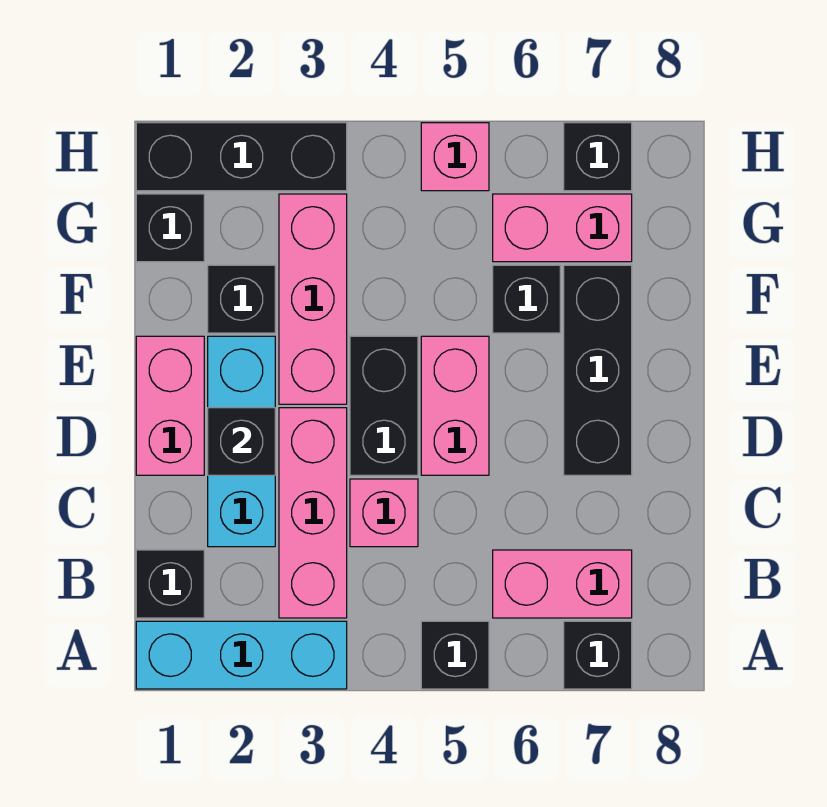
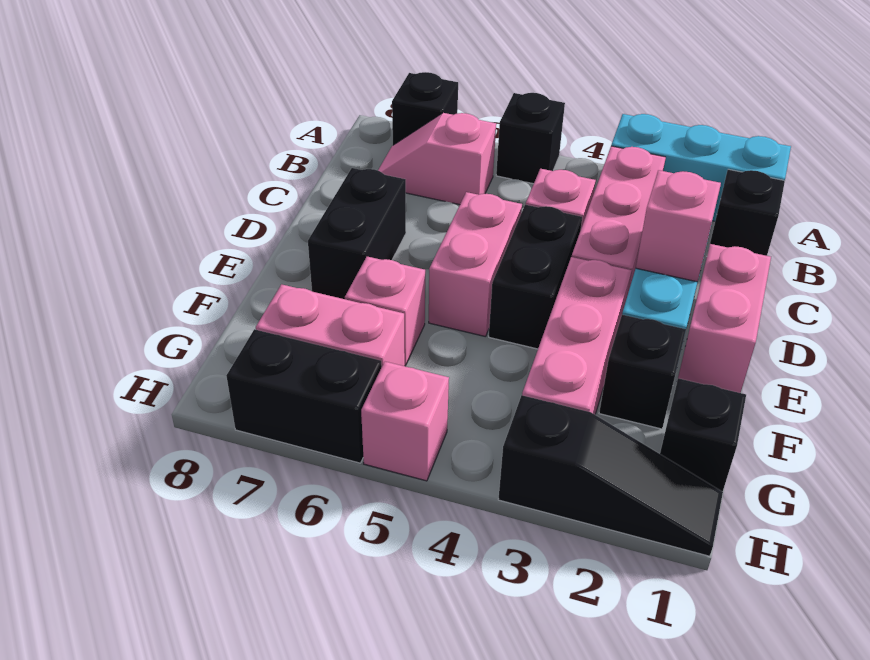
pink brick B6:B7 level 1 -> pink slope B6:B7 level 1 top 6
black brick D2 level 2 -> pink brick D2 level 2
black brick D7:F7 level 1 -> black brick D7:E7 level 1
black brick F6 level 1 -> pink brick F6 level 1
black brick H1:H3 level 1 -> black slope H1:H3 level 1 top 3
black brick H7 level 1 -> black brick H6:H7 level 1

